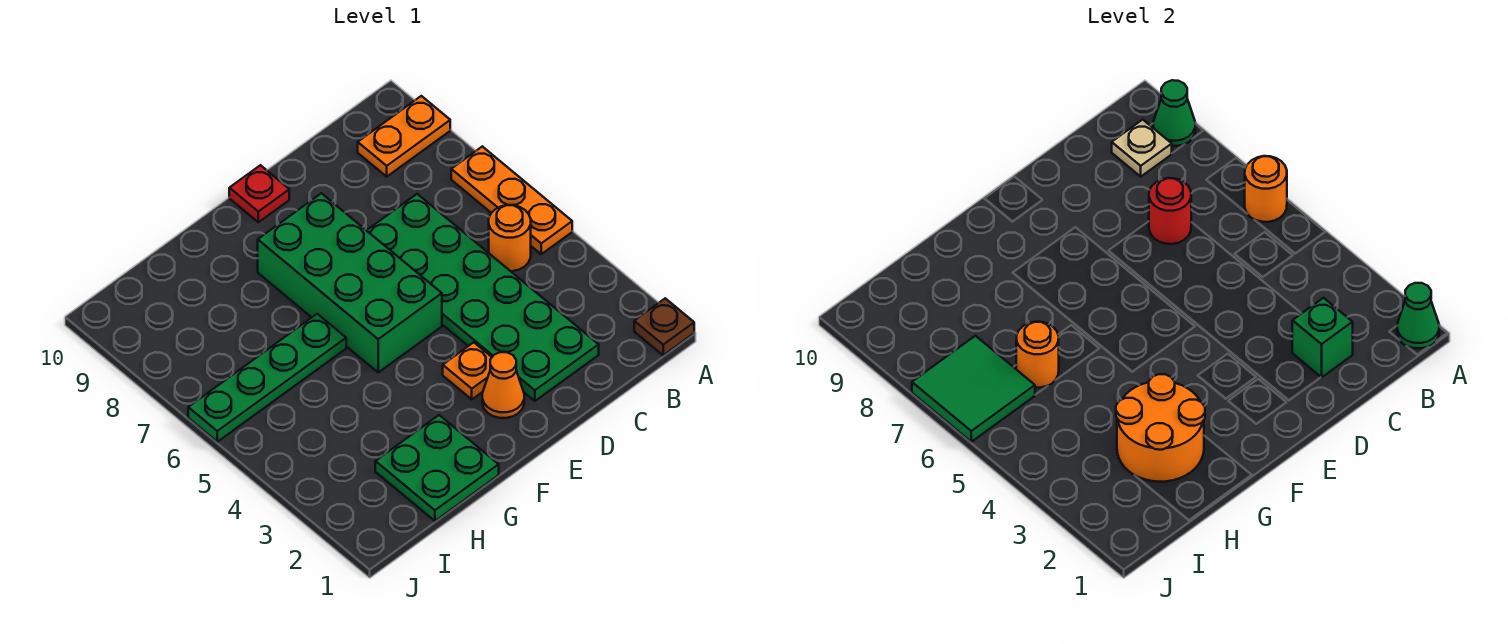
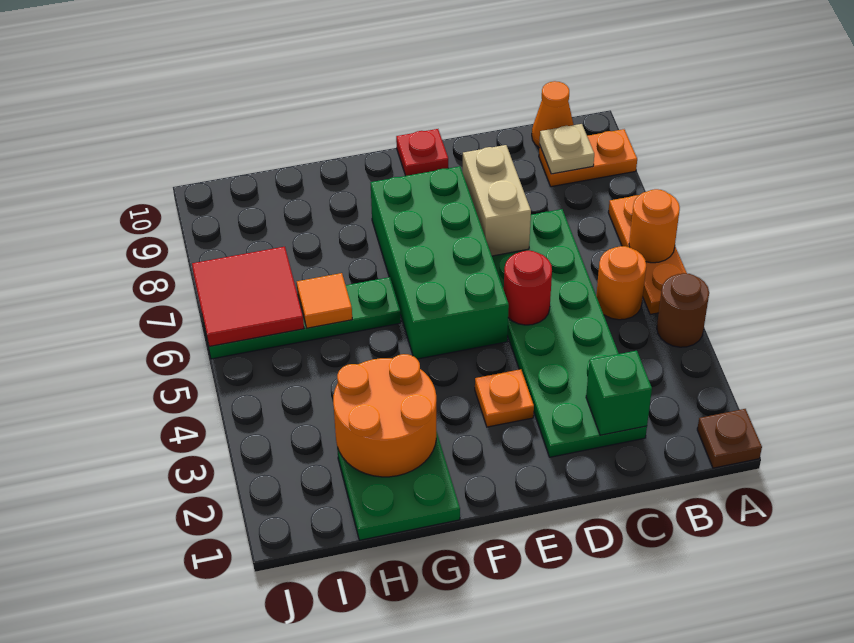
green cone A1 level 2 -> none
none -> brown round brick A4 level 1
green cone A9 level 2 -> none
red round brick C7 level 2 -> red round brick D5 level 2
none -> tan brick D7:D8 level 2
orange cone E2 level 1 -> orange cone B10 level 1
orange round brick H6 level 2 -> orange tile H6 level 2
green tile I6:J7 level 2 -> red tile I6:J7 level 2

